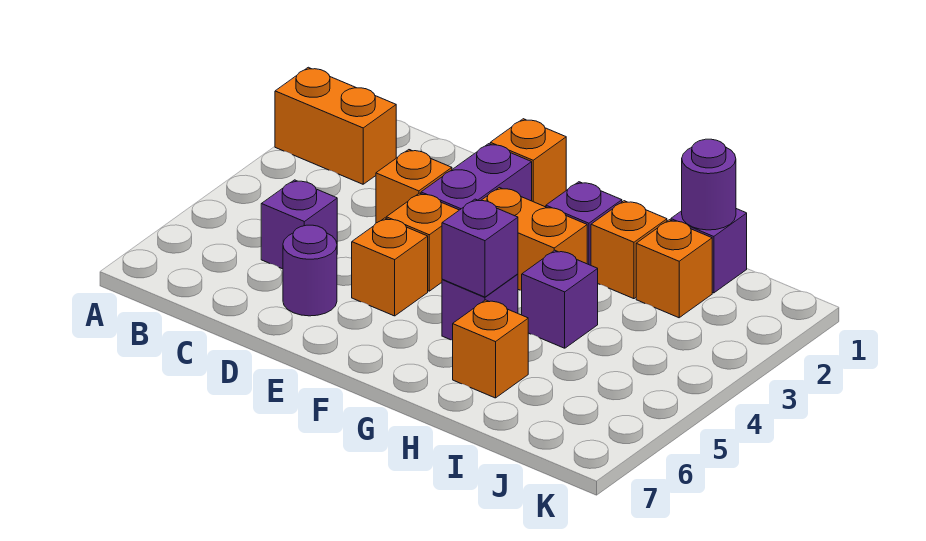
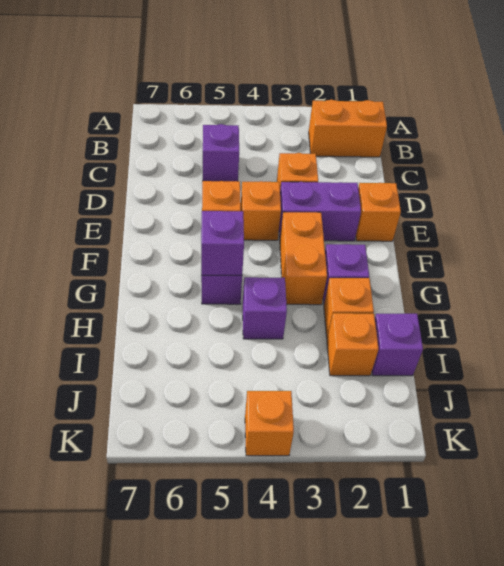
orange brick A2:B2 level 1 -> orange brick B1:B2 level 1
purple round brick D6 level 1 -> none
orange brick H6 level 1 -> orange brick K4 level 1
purple round brick I1 level 2 -> none

